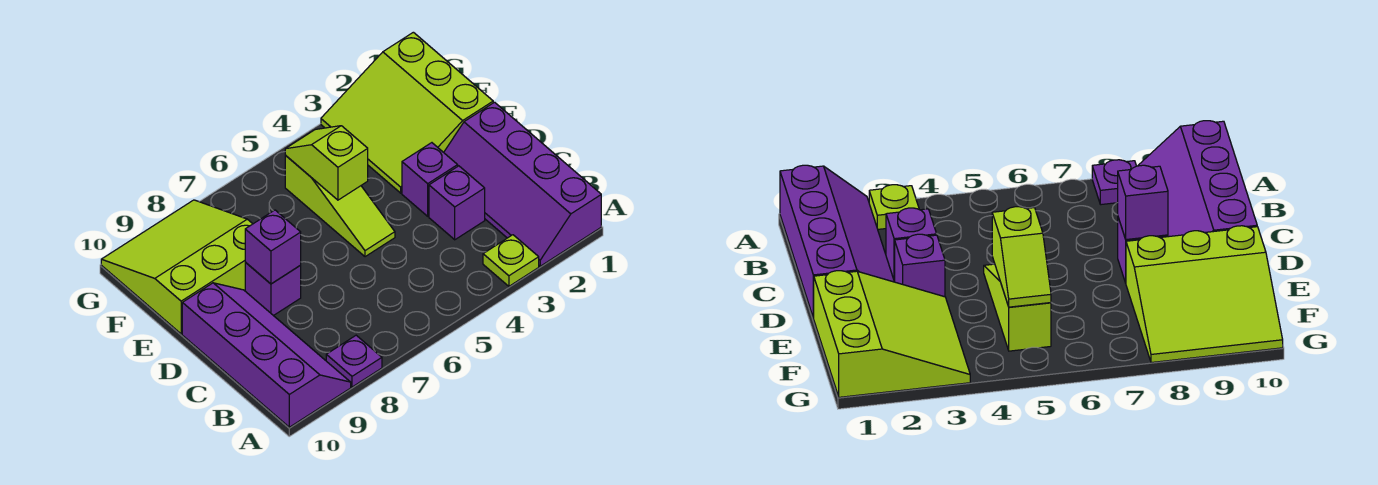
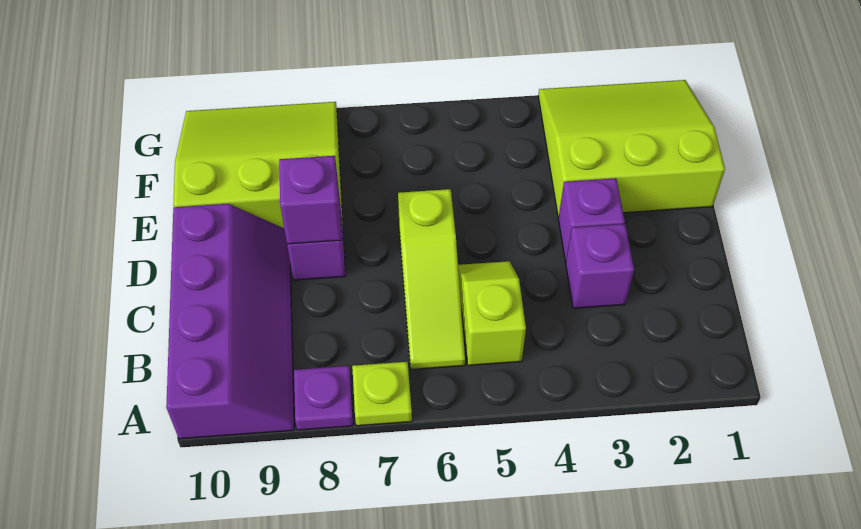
purple slope A1:D2 level 1 top 1 -> none
lime plate A3 level 1 -> lime plate A7 level 1
lime slope D5:F5 level 1 top F -> lime slope B6:D6 level 1 top D
lime slope E1:G3 level 1 top 1 -> lime slope E1:G3 level 1 top E
lime slope E5:F5 level 2 top E -> lime slope B5:C5 level 1 top B

